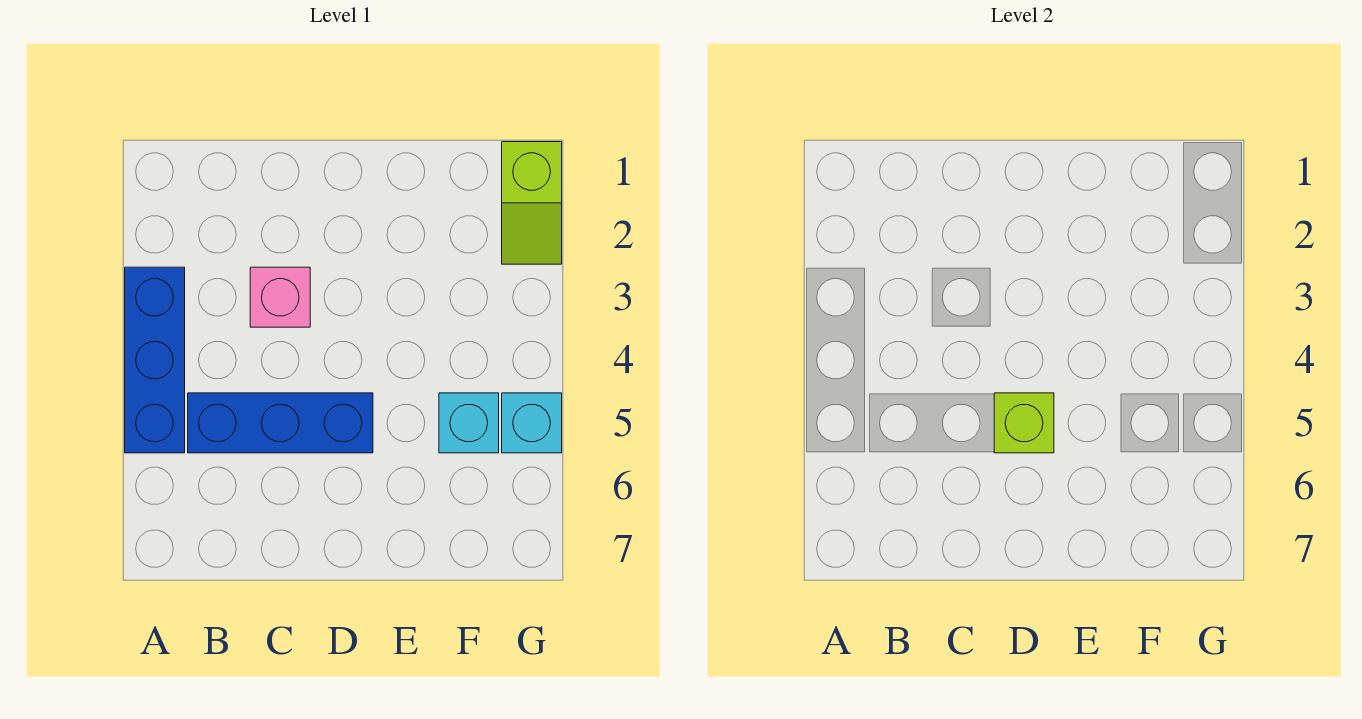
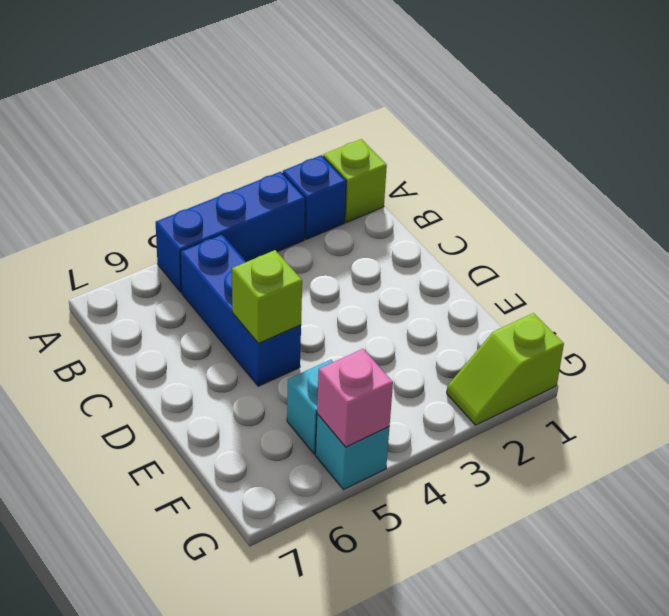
none -> lime brick A1 level 1
none -> blue brick A2 level 1
pink brick C3 level 1 -> pink brick G5 level 2

